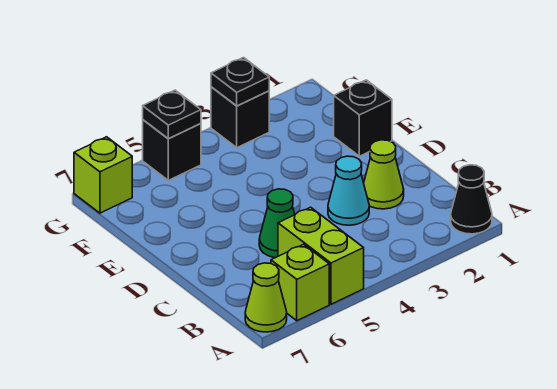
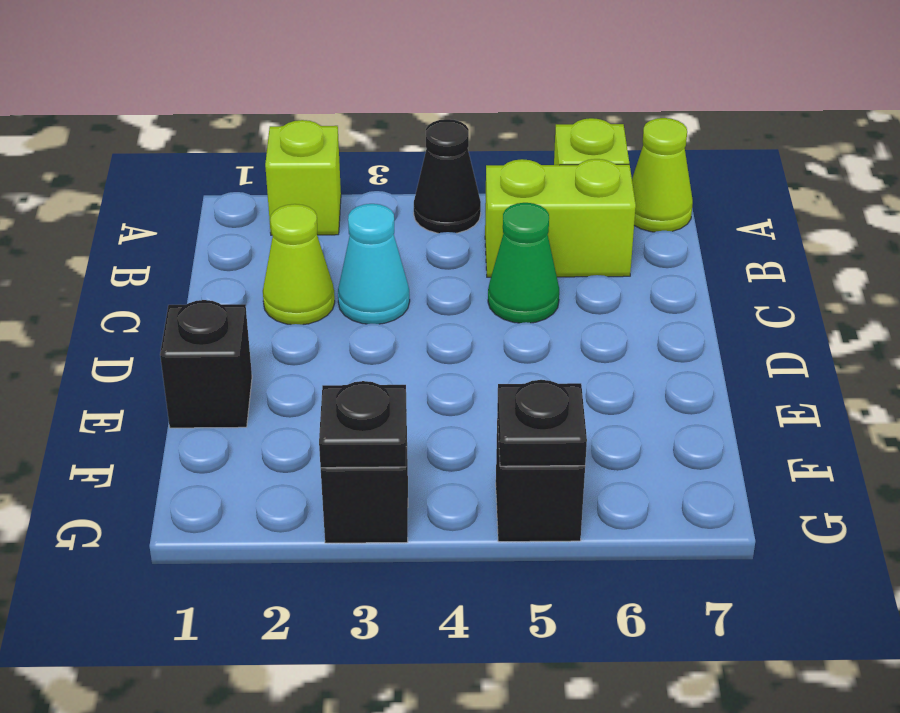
black cone A1 level 1 -> black cone A4 level 1
lime brick A5:B5 level 1 -> lime brick B5:B6 level 1
lime brick G7 level 1 -> lime brick A2 level 1

